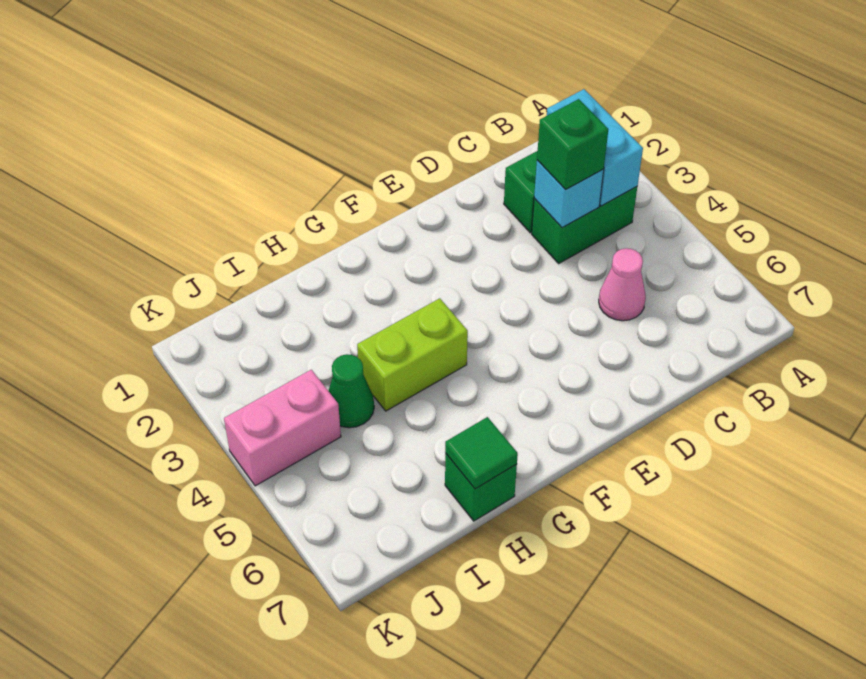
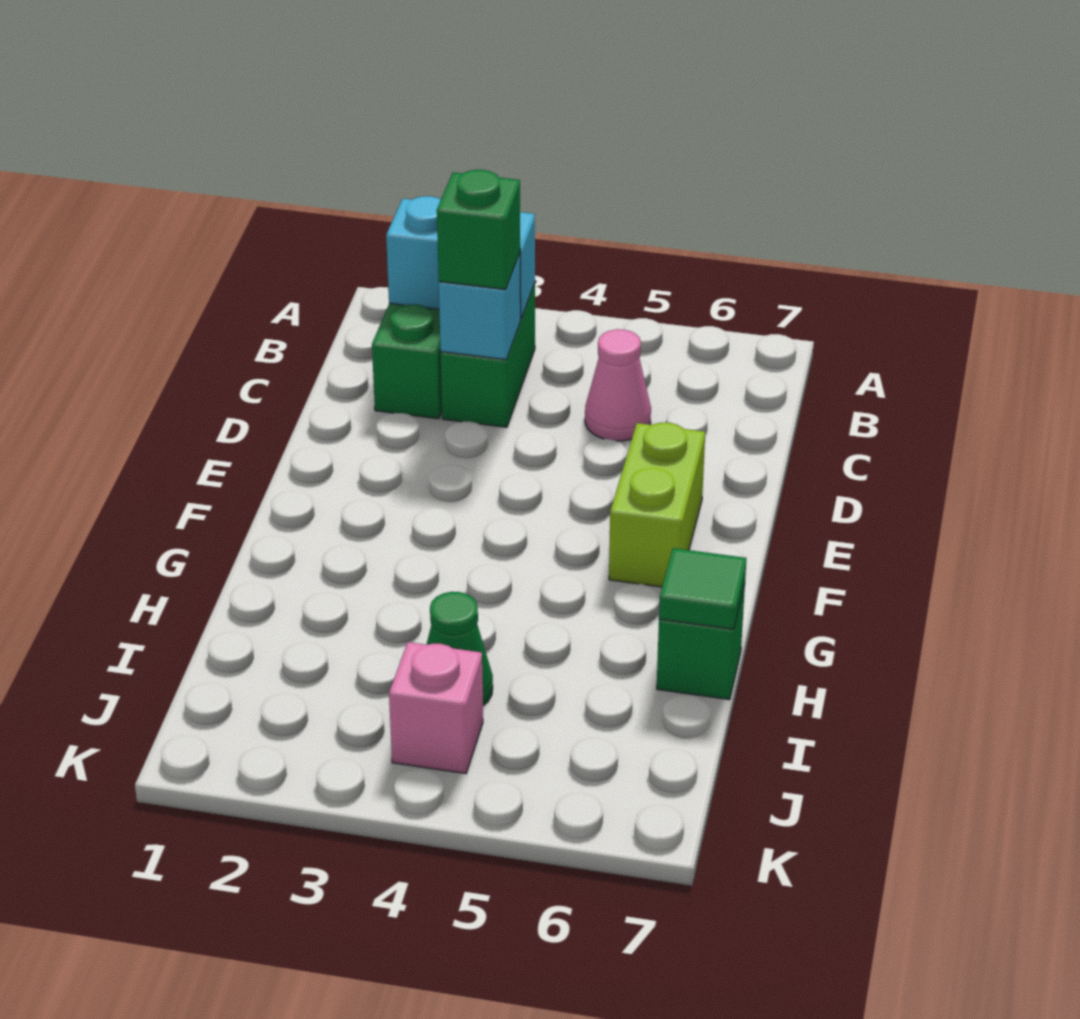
lime brick G4:H4 level 1 -> lime brick E6:F6 level 1
pink brick J4:K4 level 1 -> pink brick J4 level 1

